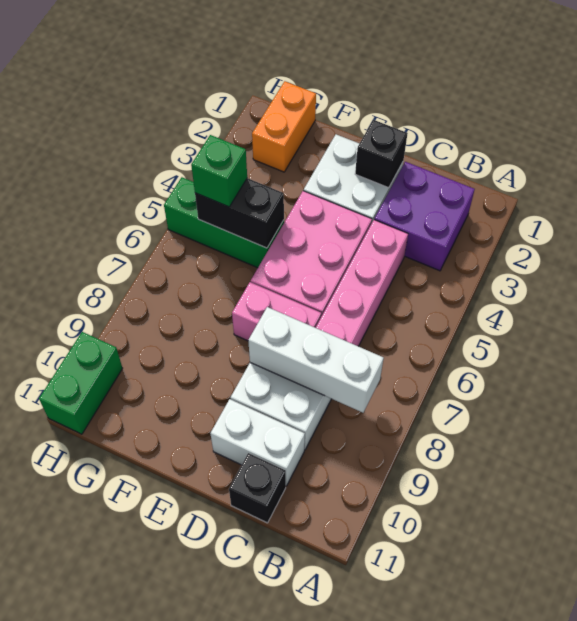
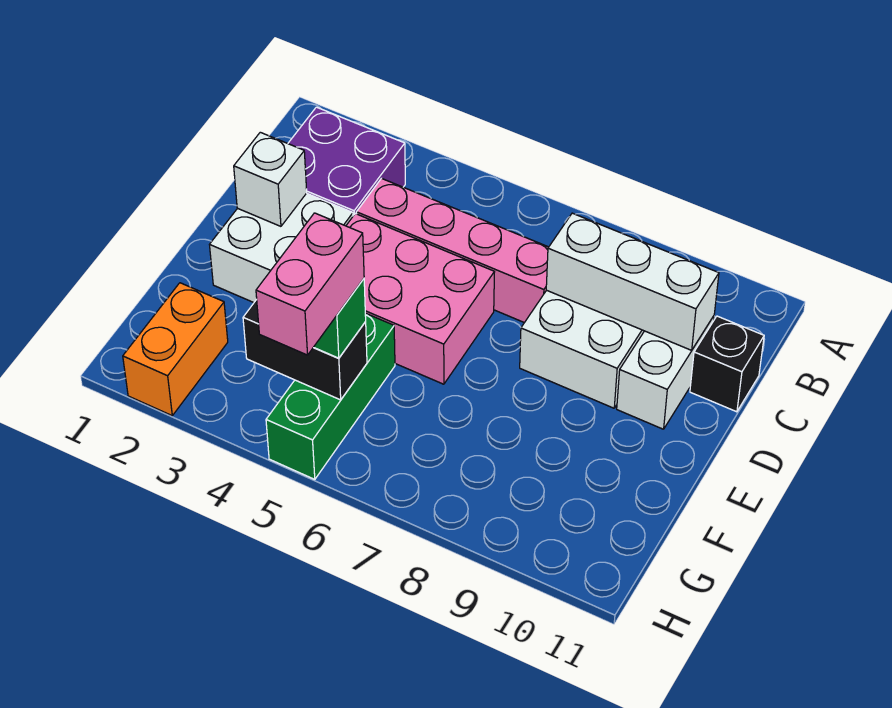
white brick B8:D8 level 2 -> white brick C8:C10 level 2
black brick D2 level 2 -> white brick D2 level 2
pink brick D7:E7 level 1 -> pink brick G5:H5 level 4
black brick F5:G5 level 2 -> black brick G4:G5 level 2
orange brick G1:G2 level 1 -> orange brick G2:H2 level 1
green brick H10:H11 level 1 -> none

